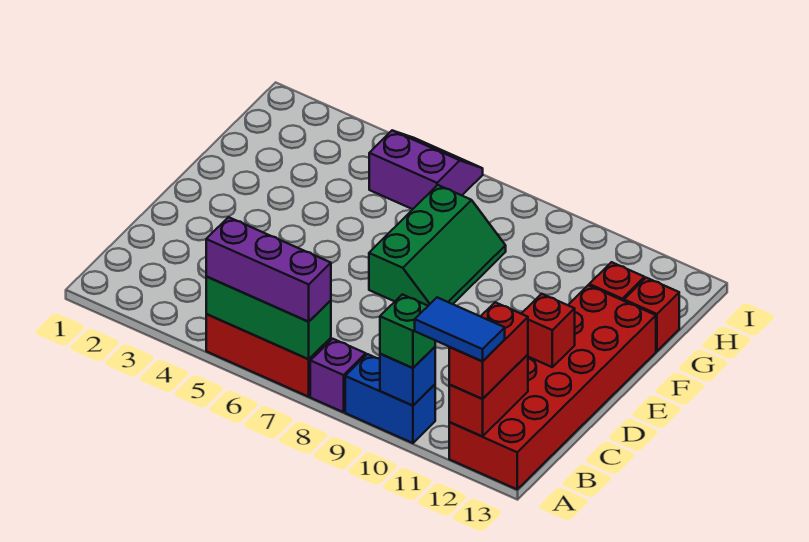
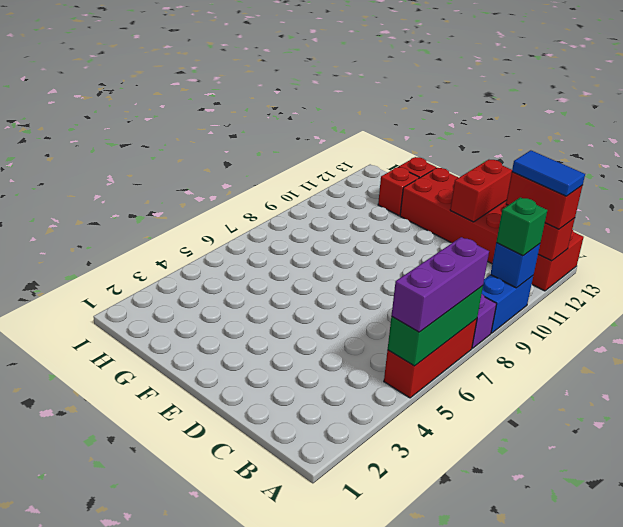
blue tile A11:A12 level 4 -> blue tile A12:B12 level 4
red brick D12 level 2 -> red brick D12:D13 level 2
green slope E7:G8 level 1 top 7 -> none
purple slope H5:I6 level 1 top H -> none

